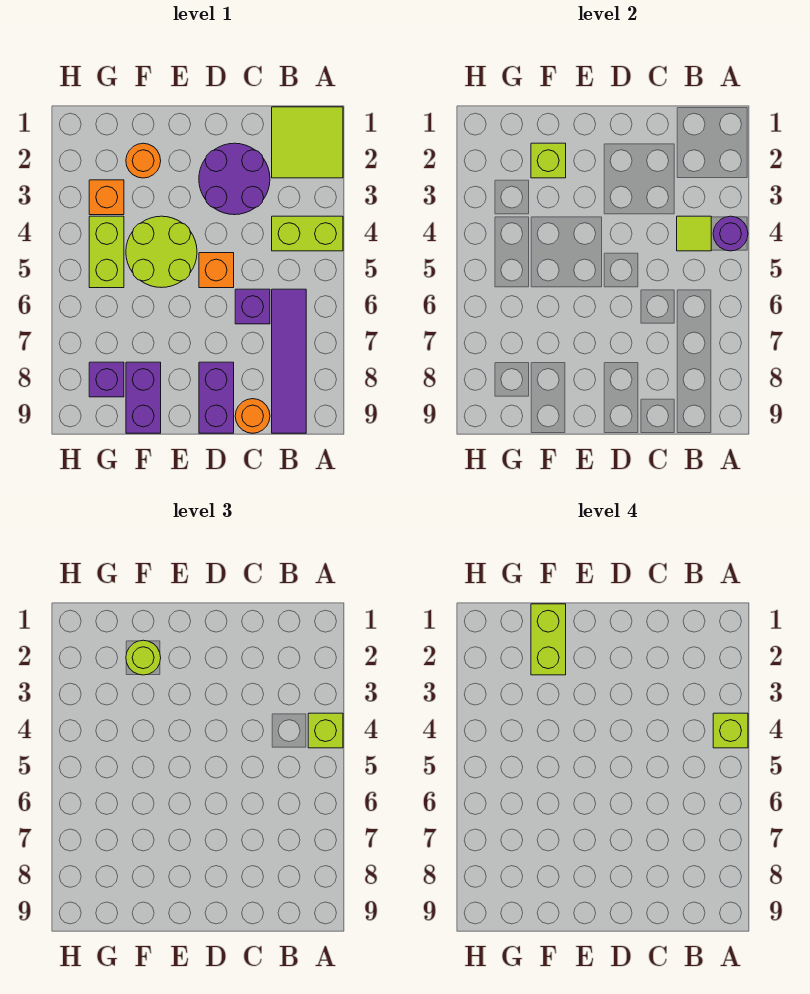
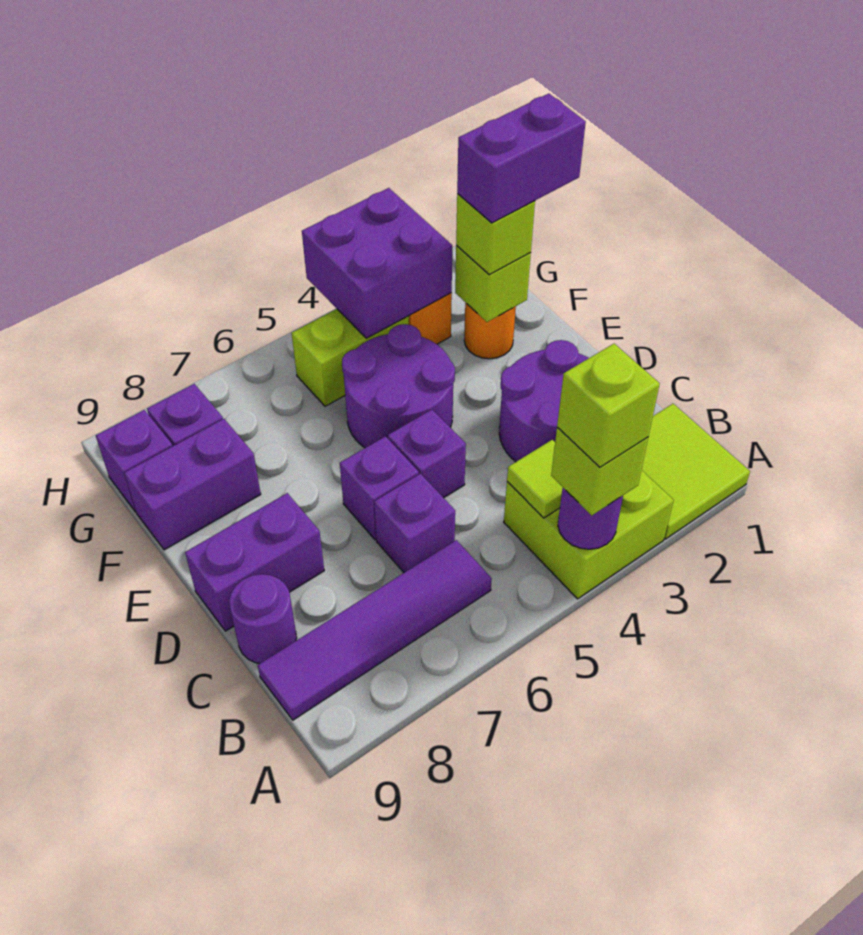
lime brick A4:B4 level 1 -> lime brick A3:B4 level 1
orange round brick C9 level 1 -> purple round brick C9 level 1
orange brick D5 level 1 -> purple brick D5 level 1
none -> purple brick D6 level 1
lime round brick E4:F5 level 1 -> purple round brick E4:F5 level 1
lime brick F1:F2 level 4 -> purple brick F1:F2 level 4
lime round brick F2 level 3 -> lime brick F2 level 3
none -> purple brick G3:H4 level 2
none -> purple brick G9 level 1

